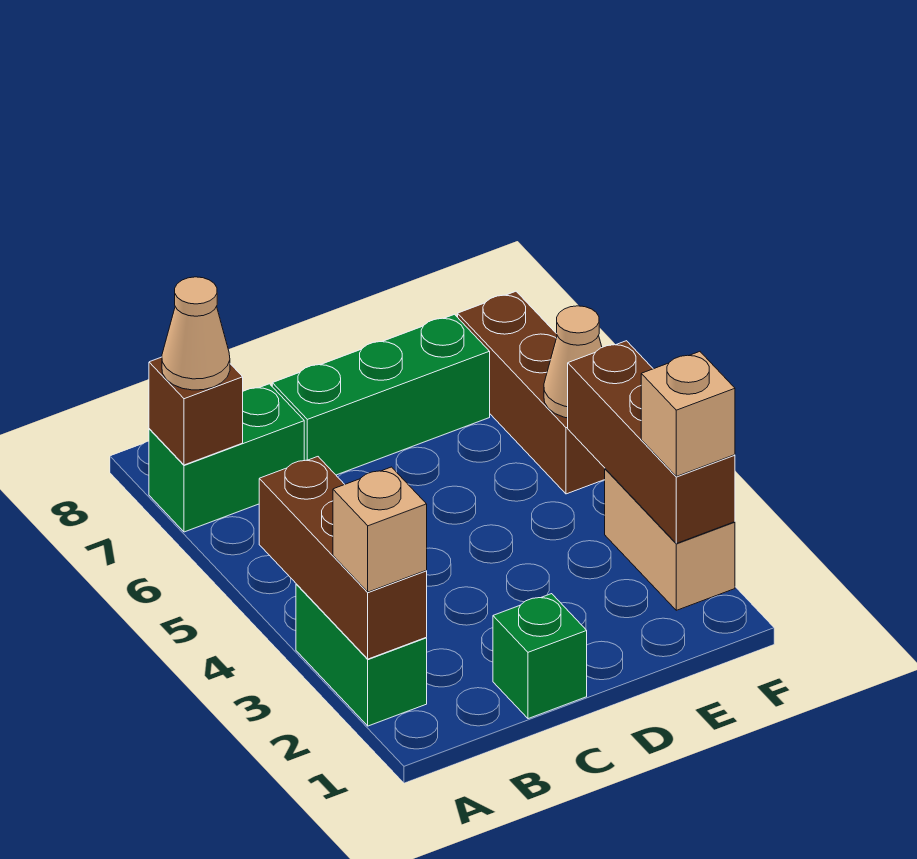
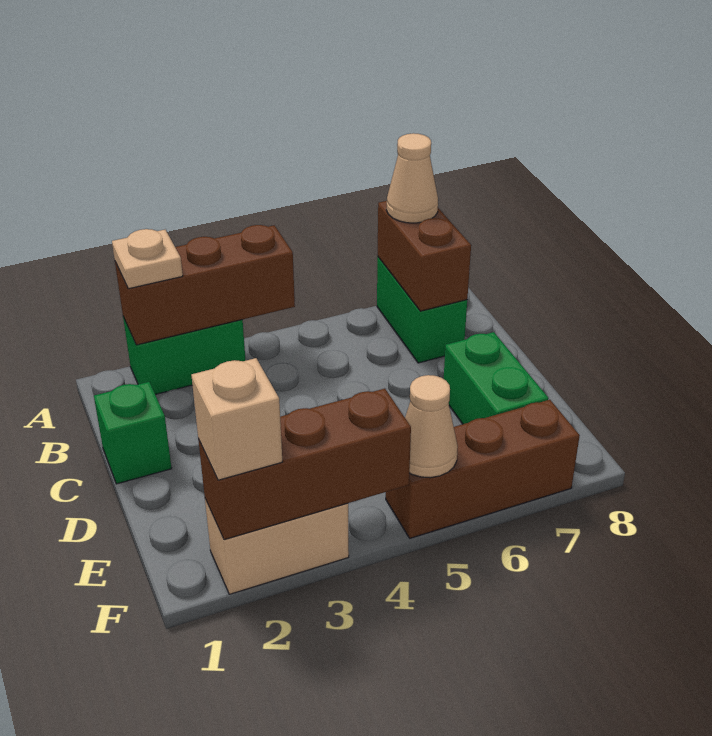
tan brick A2 level 3 -> tan plate A2 level 3
brown brick A7 level 2 -> brown brick A7:B7 level 2
green brick C7:E7 level 1 -> green brick D7:E7 level 1

